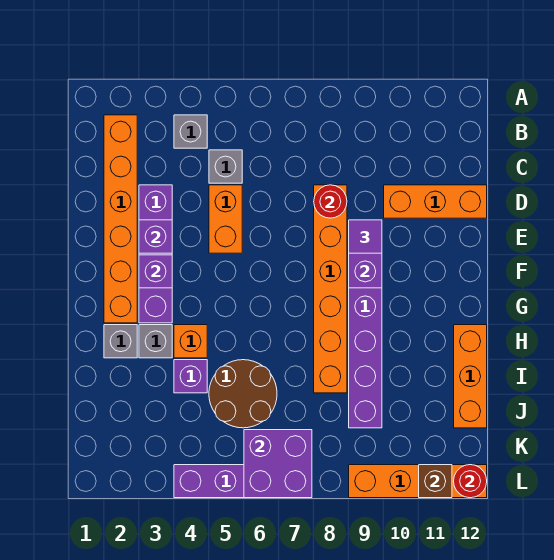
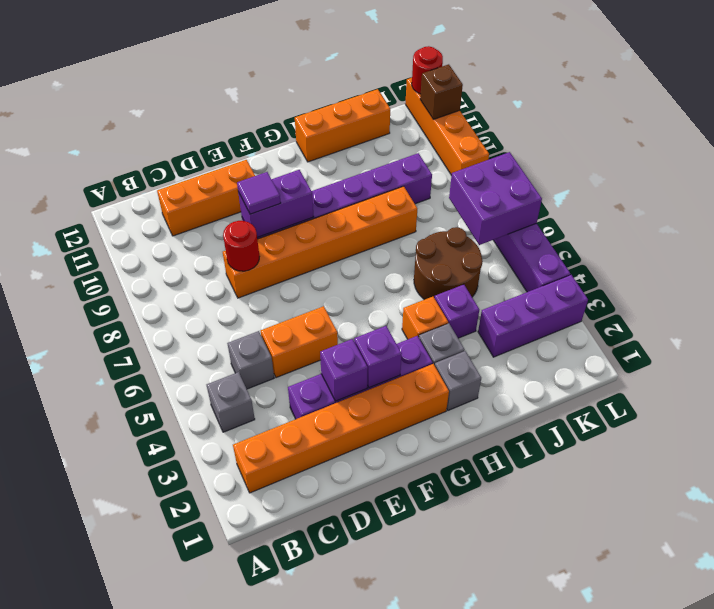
orange brick D10:D12 level 1 -> orange brick C11:E11 level 1
none -> purple brick J3:L3 level 1

